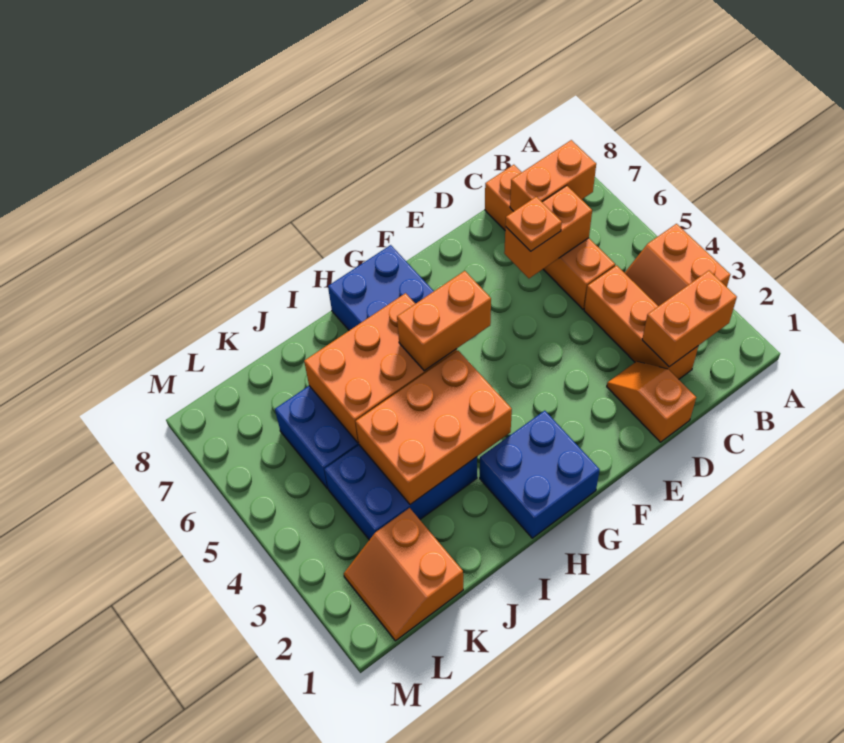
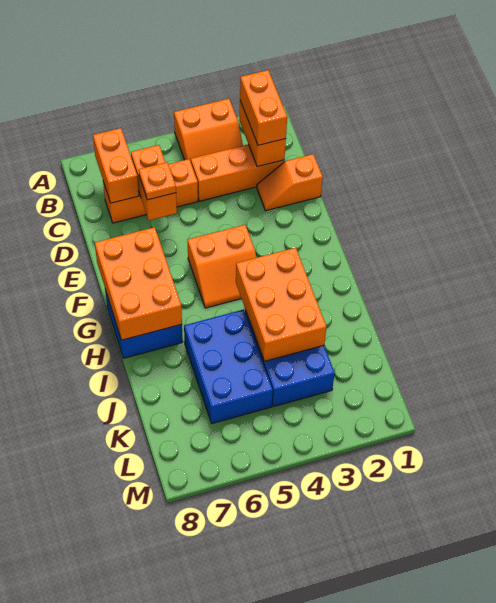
orange brick C5:C8 level 1 -> orange brick C5:C7 level 1
blue brick G1:H2 level 1 -> none
orange brick G5:H5 level 3 -> orange brick B2:C2 level 3
orange brick H5:J6 level 2 -> orange brick F7:H8 level 2
orange slope K1:L2 level 1 top K -> orange slope F4:G5 level 1 top F

